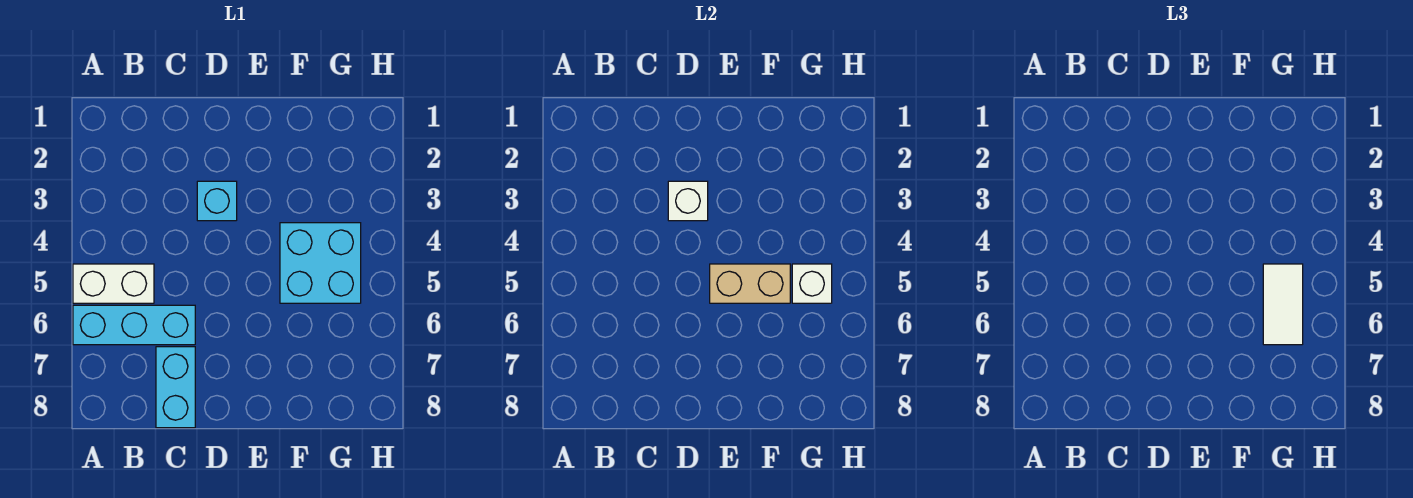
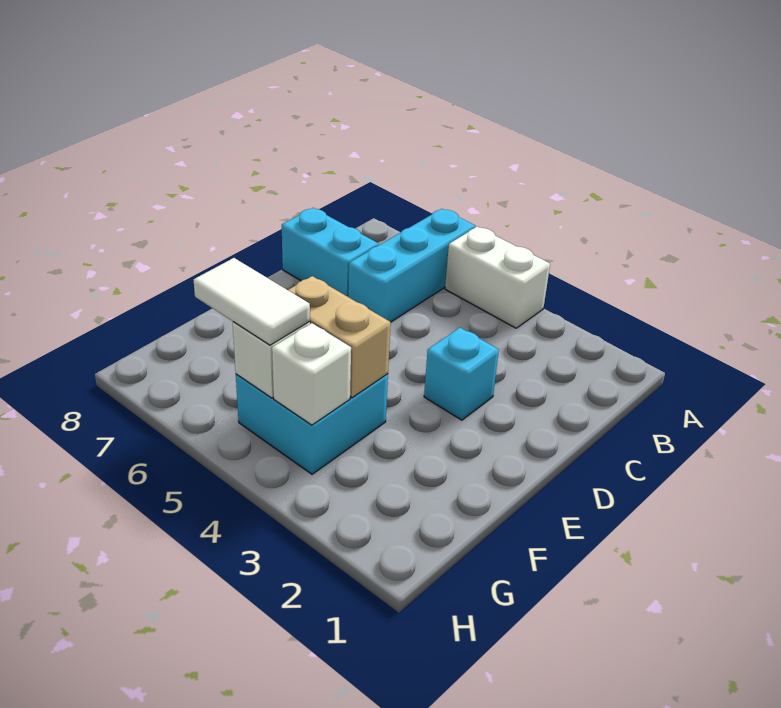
white brick A5:B5 level 1 -> white brick A4:A5 level 1
white brick D3 level 2 -> white brick G4 level 2
tan brick E5:F5 level 2 -> tan brick F4:F5 level 2

